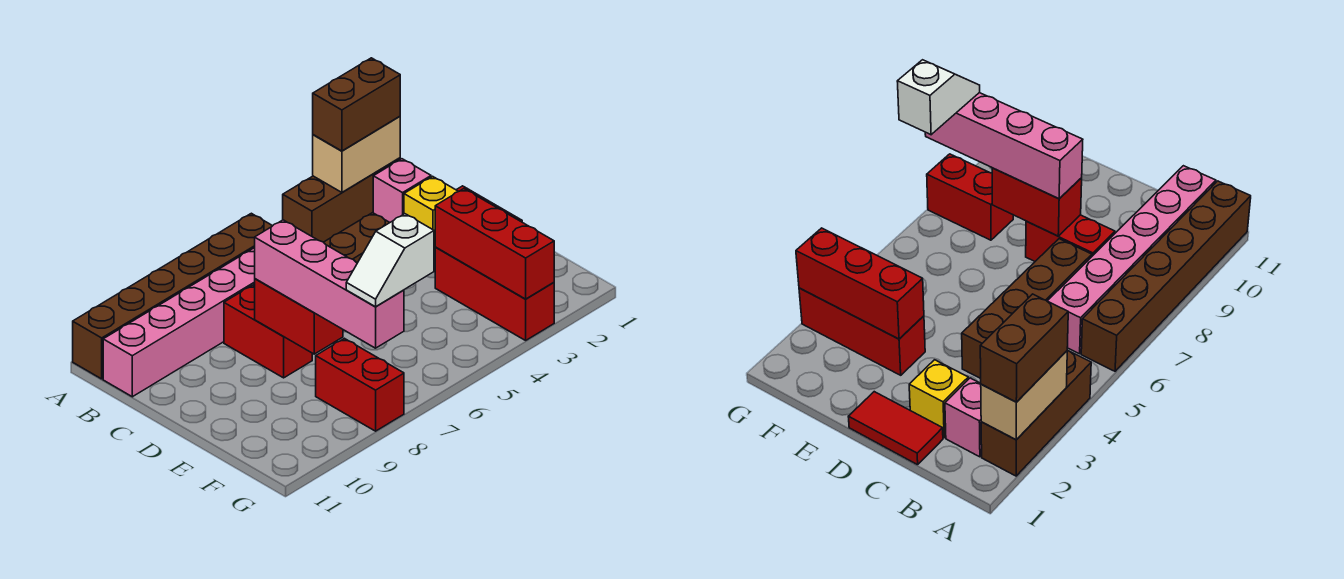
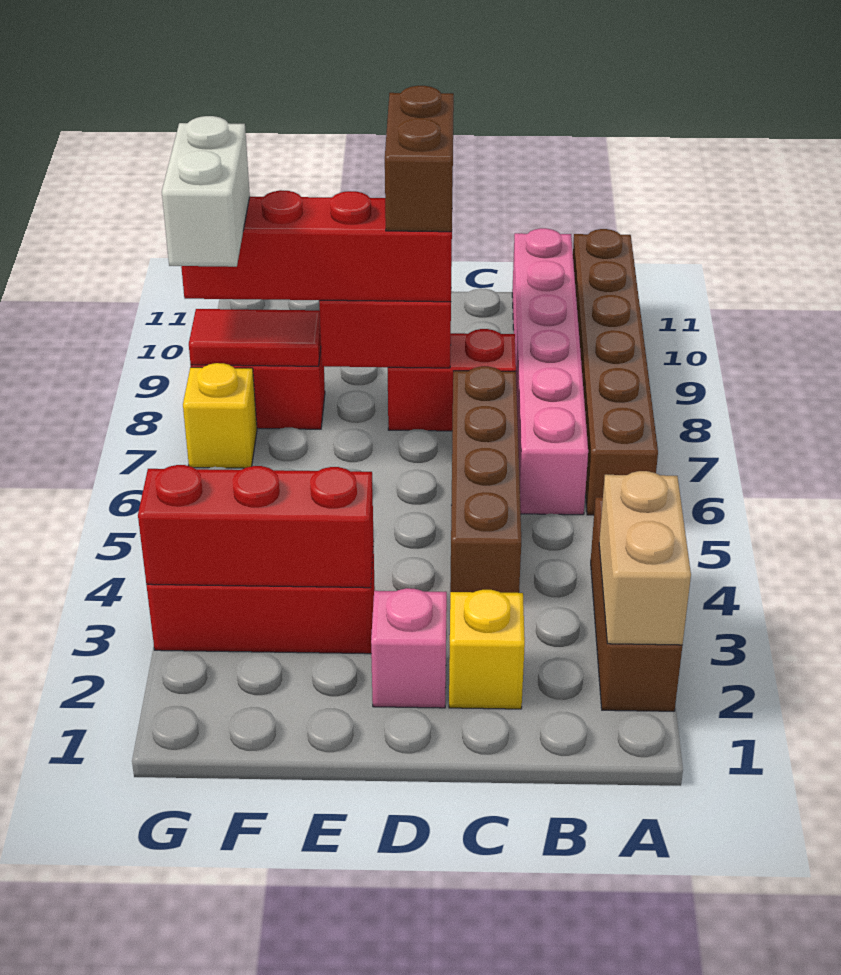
brown brick A2:A3 level 3 -> brown brick D8:D9 level 4
pink brick B2 level 1 -> pink brick D2 level 1
red tile C1:D1 level 1 -> red tile F8:G8 level 2
pink brick D8:G8 level 3 -> red brick D8:G8 level 3
none -> yellow brick G7 level 1
white slope G7:G8 level 4 top 7 -> white brick G7:G8 level 4

